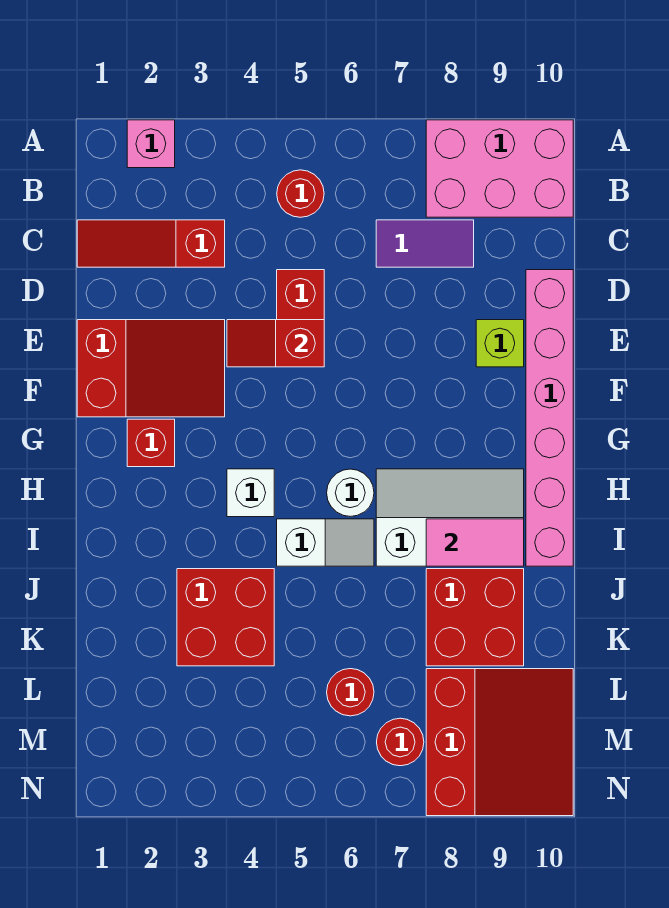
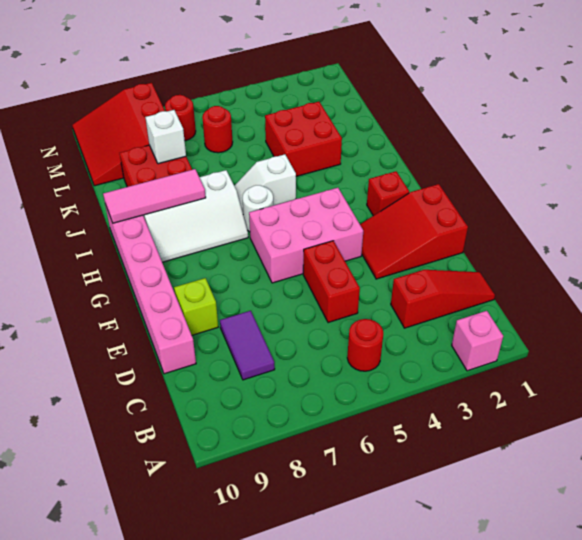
pink brick A8:B10 level 1 -> pink brick F4:G6 level 1
purple tile C7:C8 level 1 -> purple tile C8:D8 level 1
red slope E4:E5 level 2 top 5 -> none
white brick H4 level 1 -> white brick K8 level 2
pink tile I8:I9 level 2 -> pink tile I8:I10 level 2

